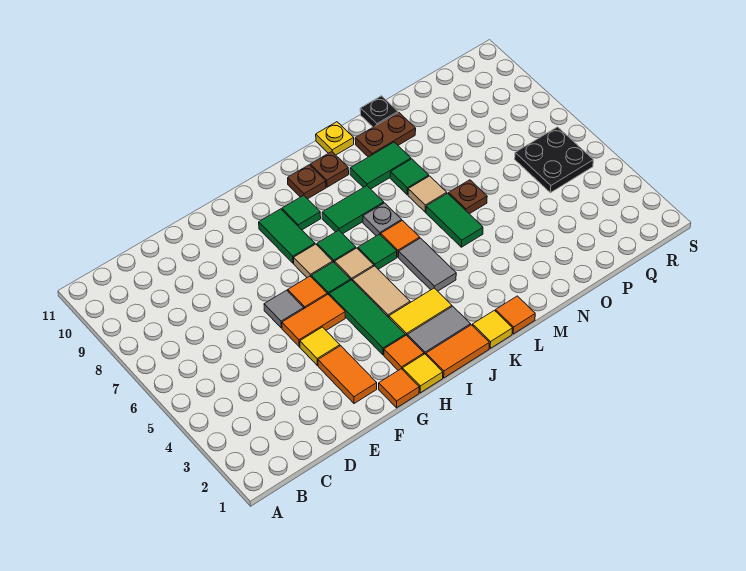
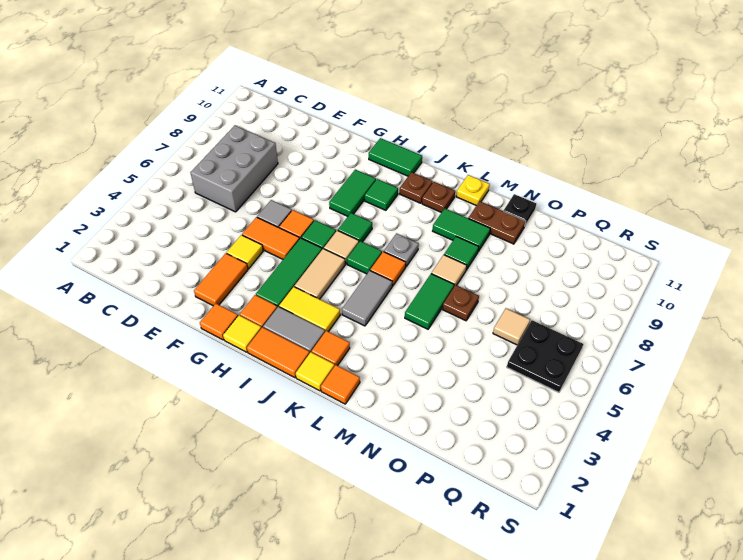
none -> grey brick C6:D8 level 1
tan tile H7 level 1 -> tan tile P6 level 1
green tile J8:K8 level 1 -> green tile H11:I11 level 1
none -> orange tile K2 level 1

